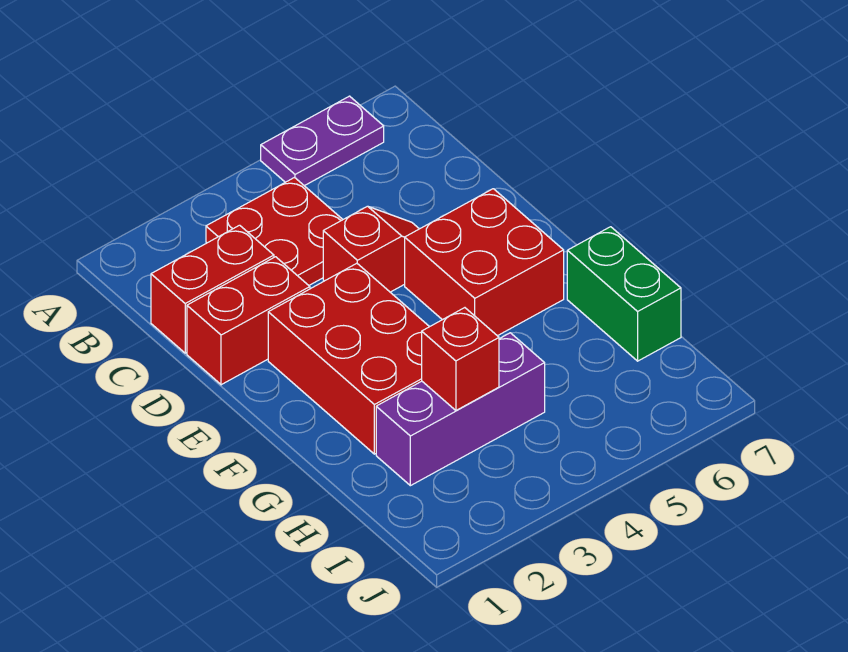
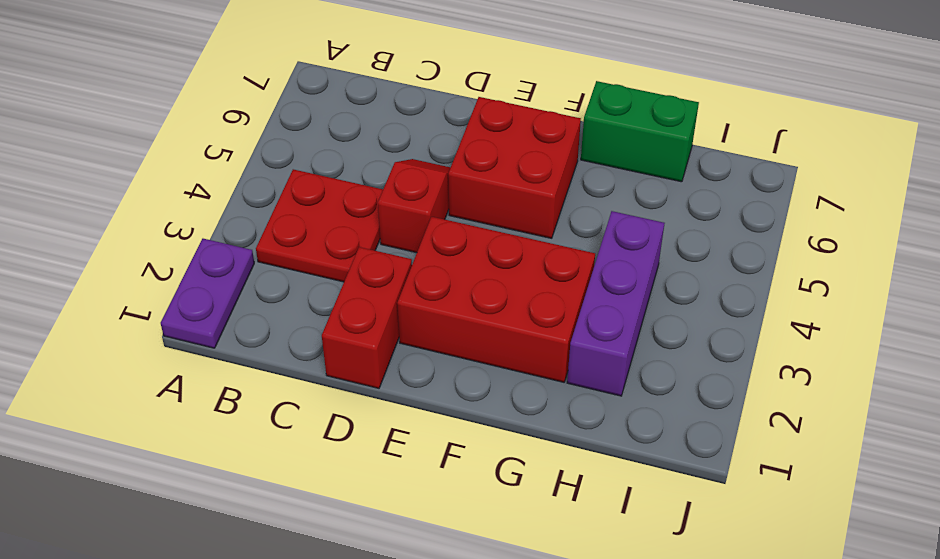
purple plate A5:A6 level 1 -> purple plate A1:A2 level 1
red brick C1:C2 level 1 -> none
red brick H3 level 2 -> none

